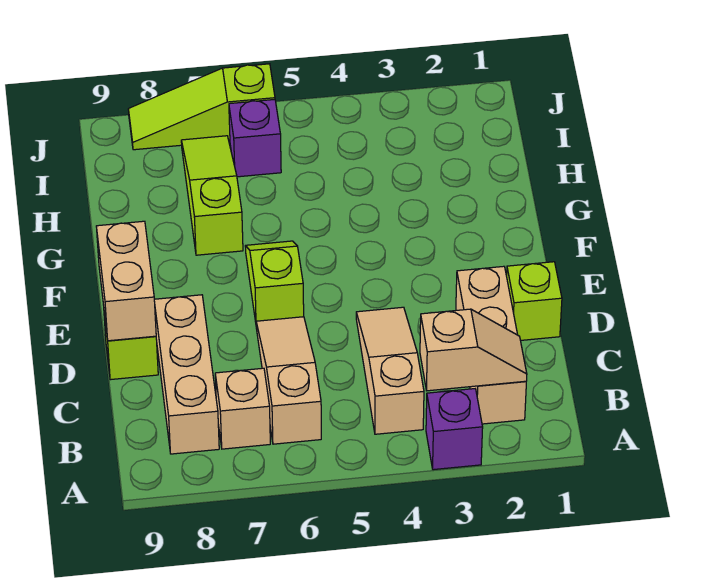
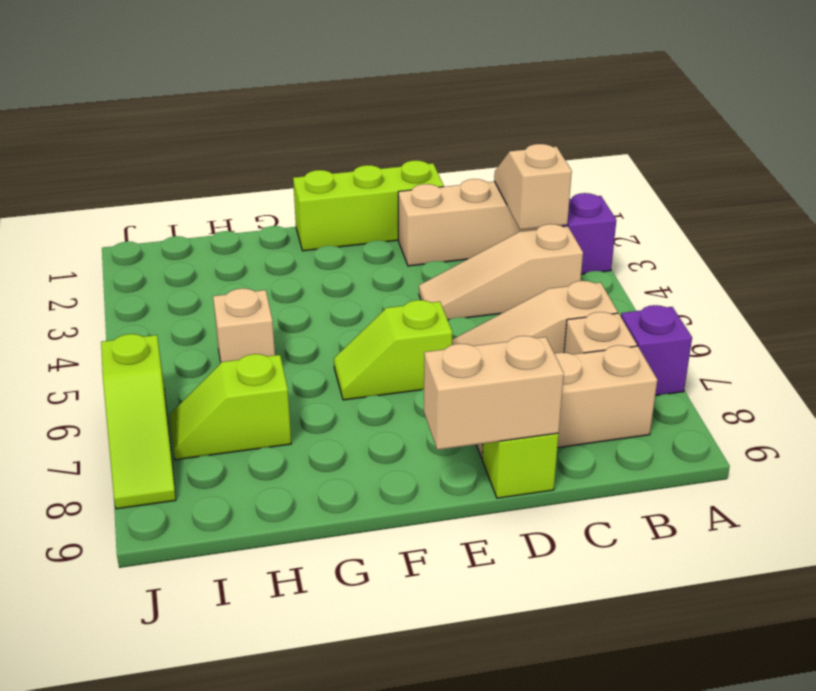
lime brick D1 level 1 -> lime brick D1:F1 level 1
lime slope G7:I7 level 1 top G -> lime slope H7:I7 level 1 top H
none -> tan brick H5 level 1
purple brick I6 level 1 -> purple brick A7 level 1

